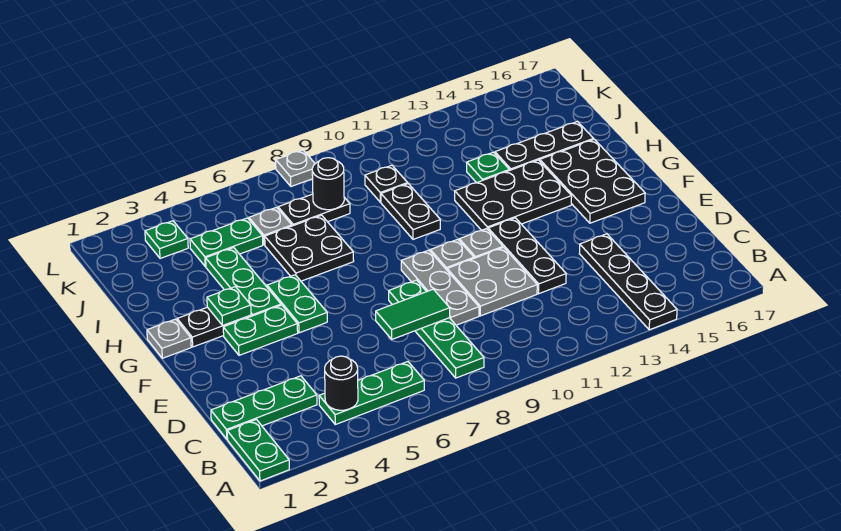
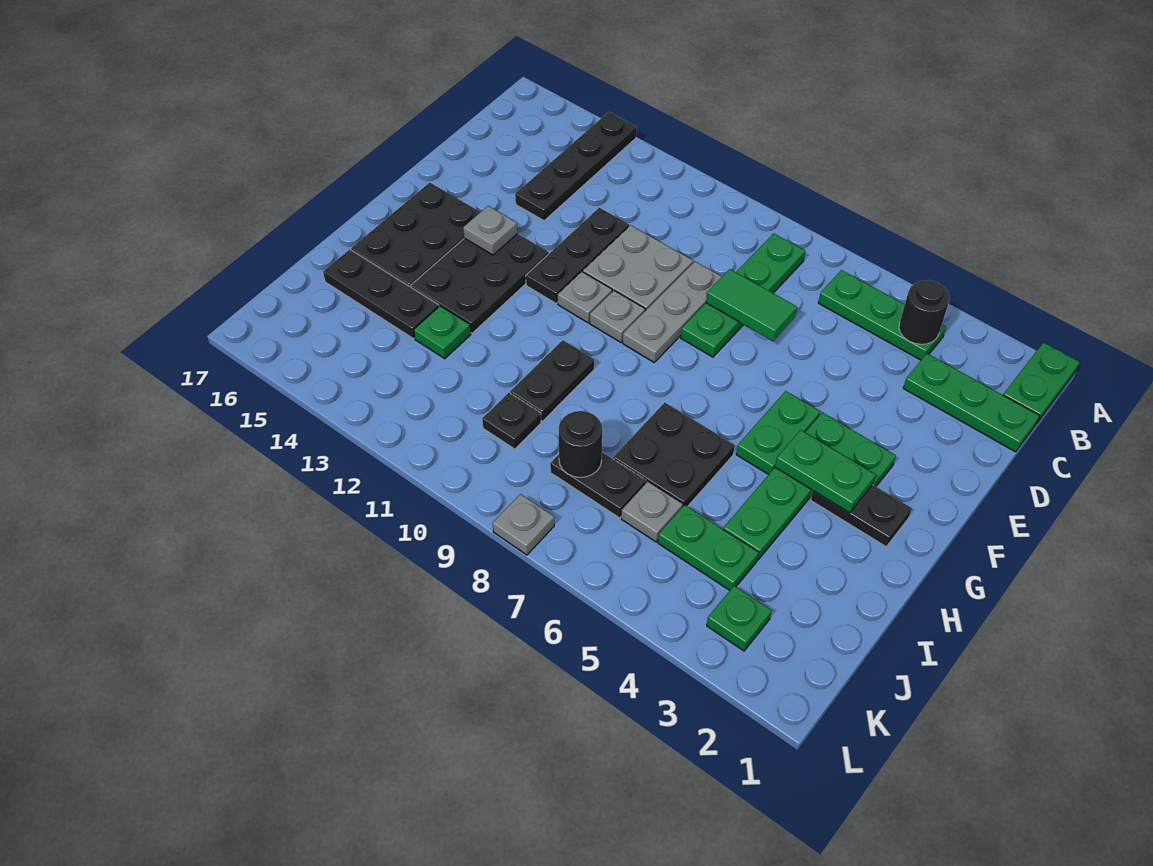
grey plate G1 level 1 -> grey plate F14 level 2
green plate G3 level 2 -> green plate G3:G4 level 2
black plate G12:H14 level 1 -> black plate F13:H14 level 1

